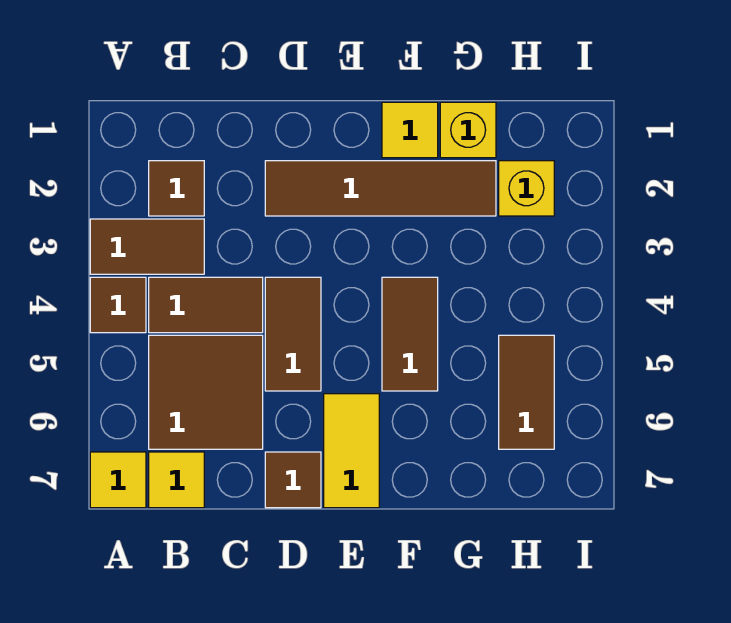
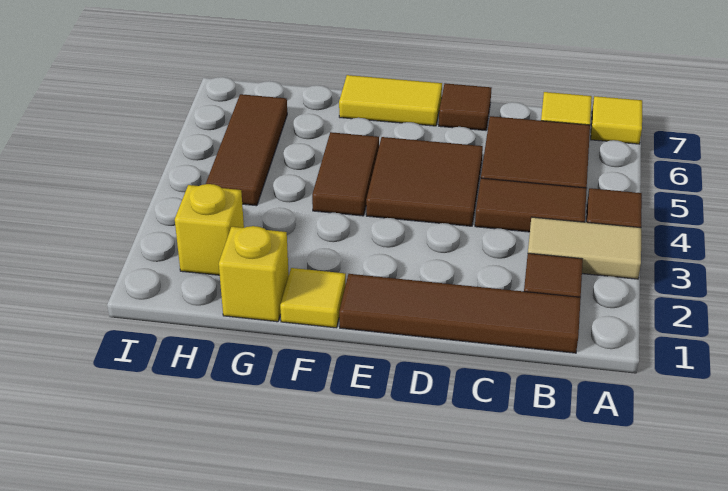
brown tile A3:B3 level 1 -> tan tile A3:B3 level 1
brown tile D2:G2 level 1 -> brown tile B1:E1 level 1
brown tile D4:D5 level 1 -> brown tile D4:E5 level 1
yellow tile E6:E7 level 1 -> yellow tile E7:F7 level 1
brown tile H5:H6 level 1 -> brown tile H4:H6 level 1

